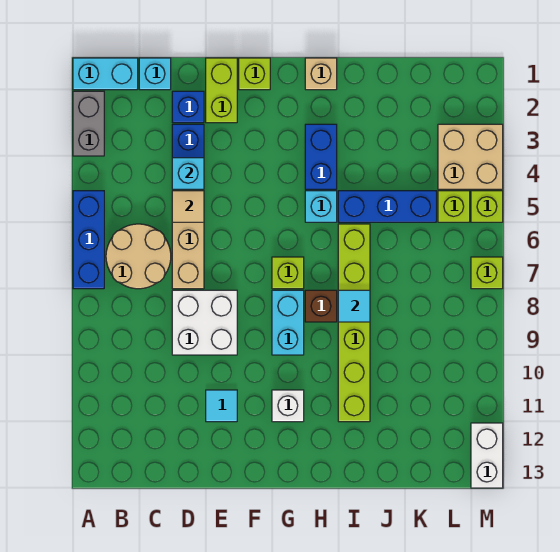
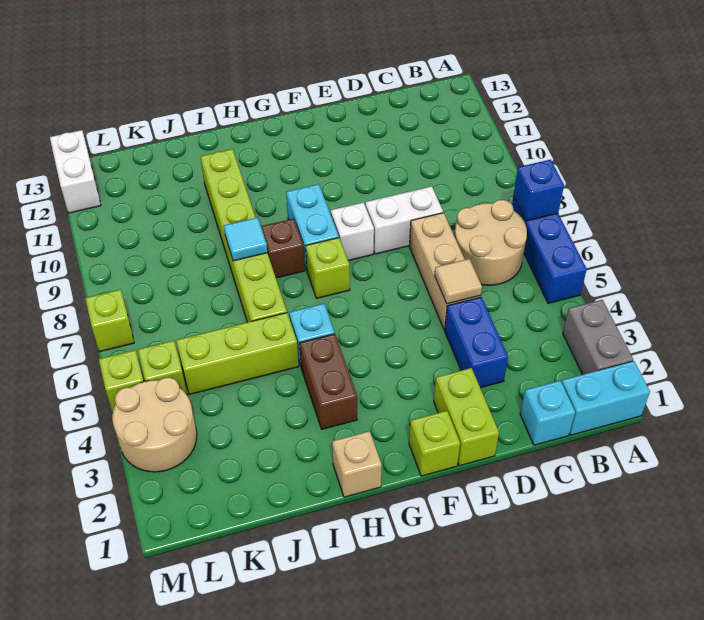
blue brick D2 level 1 -> blue brick A7 level 2
cyan brick D4 level 2 -> none
white brick D8:E9 level 1 -> white brick D8:E8 level 1
cyan tile E11 level 1 -> none
white brick G11 level 1 -> white brick F8 level 1
blue brick H3:H4 level 1 -> brown brick H3:H4 level 1
blue brick I5:K5 level 1 -> lime brick I5:K5 level 1
tan brick L3:M4 level 1 -> tan round brick L3:M4 level 1

